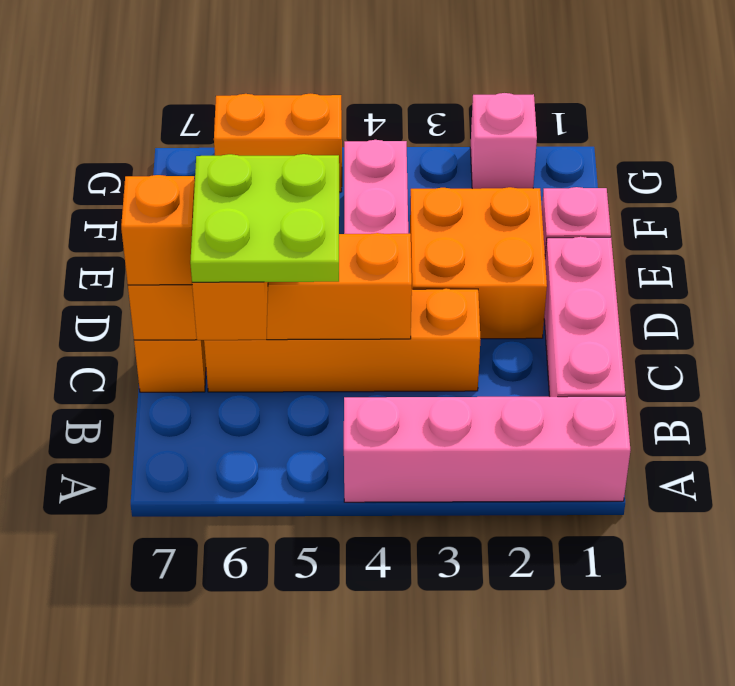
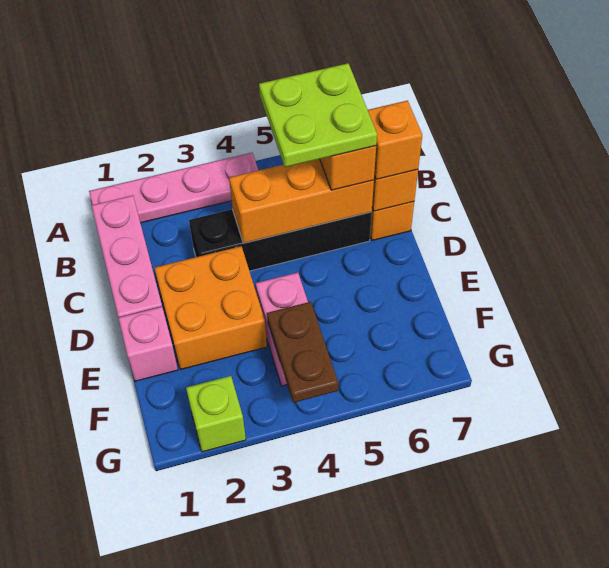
pink brick A1:A4 level 1 -> pink plate A1:A4 level 1
orange brick C3:C6 level 1 -> black brick C3:C6 level 1
none -> brown plate F4:G4 level 2
pink brick G2 level 1 -> lime brick G2 level 1
orange brick G5:G6 level 1 -> none

